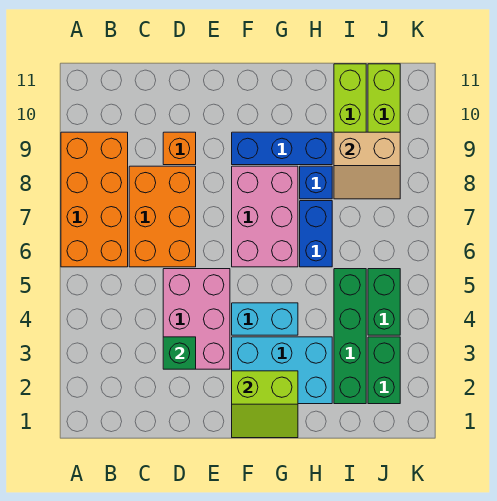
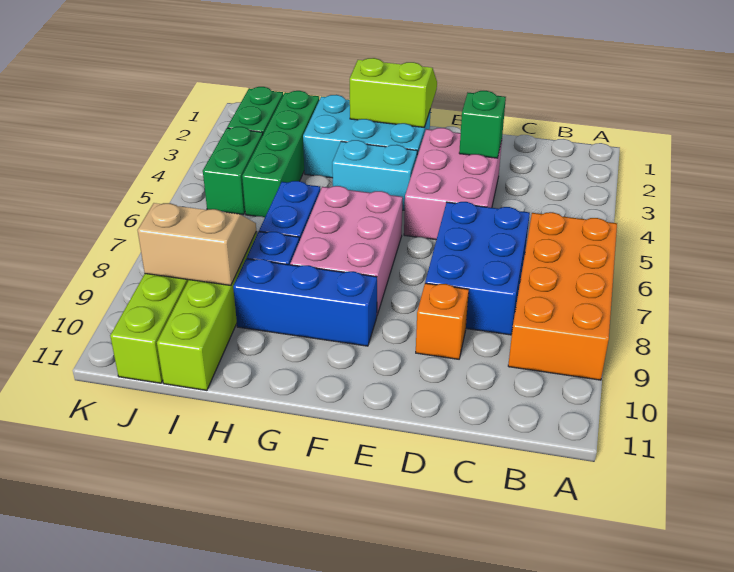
orange brick C6:D8 level 1 -> blue brick C6:D8 level 1

